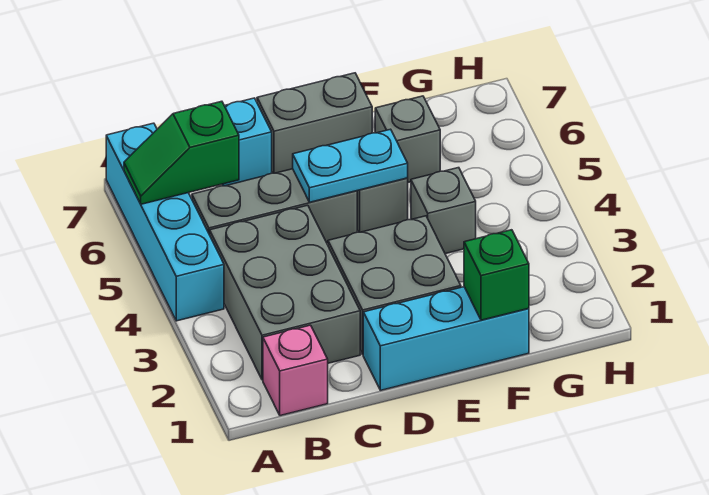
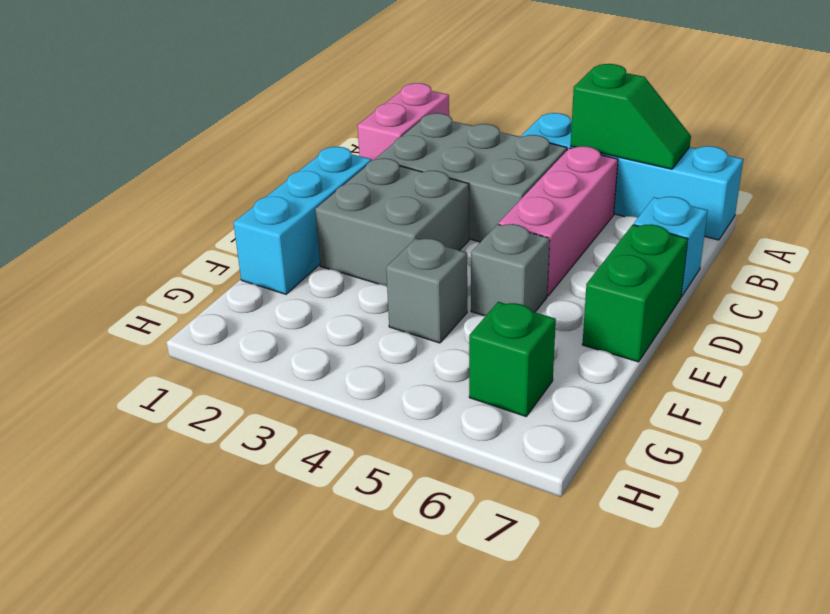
green slope A6:B6 level 2 top B -> green slope A5:A6 level 2 top 5
pink brick B1 level 1 -> pink brick A1:B1 level 1
grey brick B5:D5 level 1 -> pink brick B5:D5 level 1
cyan plate D5:E5 level 2 -> none
grey brick D7:E7 level 1 -> green brick D7:E7 level 1
green brick F1 level 2 -> green brick G6 level 1
grey brick F6 level 1 -> none

